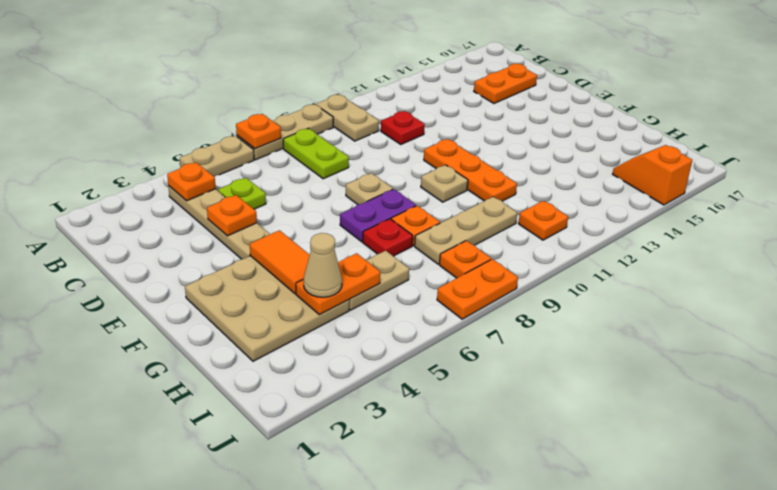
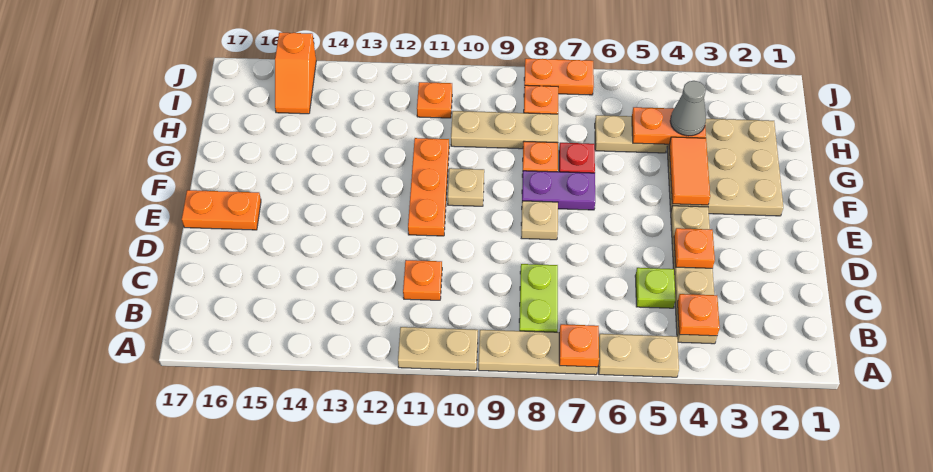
tan plate A10:B10 level 1 -> tan plate A10:A11 level 1
red plate C11 level 1 -> orange plate C11 level 1
orange plate C15:C16 level 1 -> orange plate E16:E17 level 1
tan cone H4 level 3 -> grey cone H4 level 3

